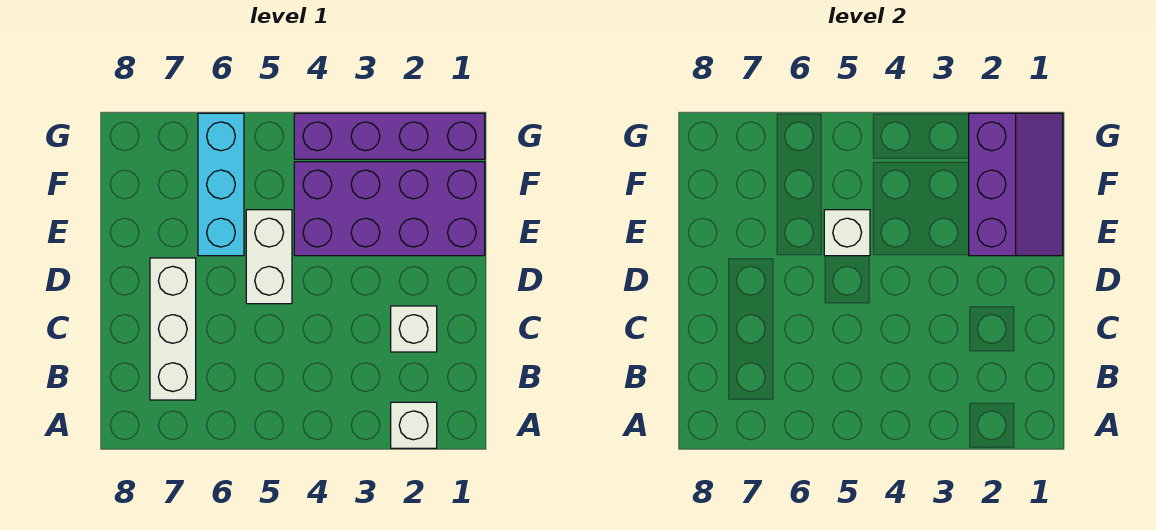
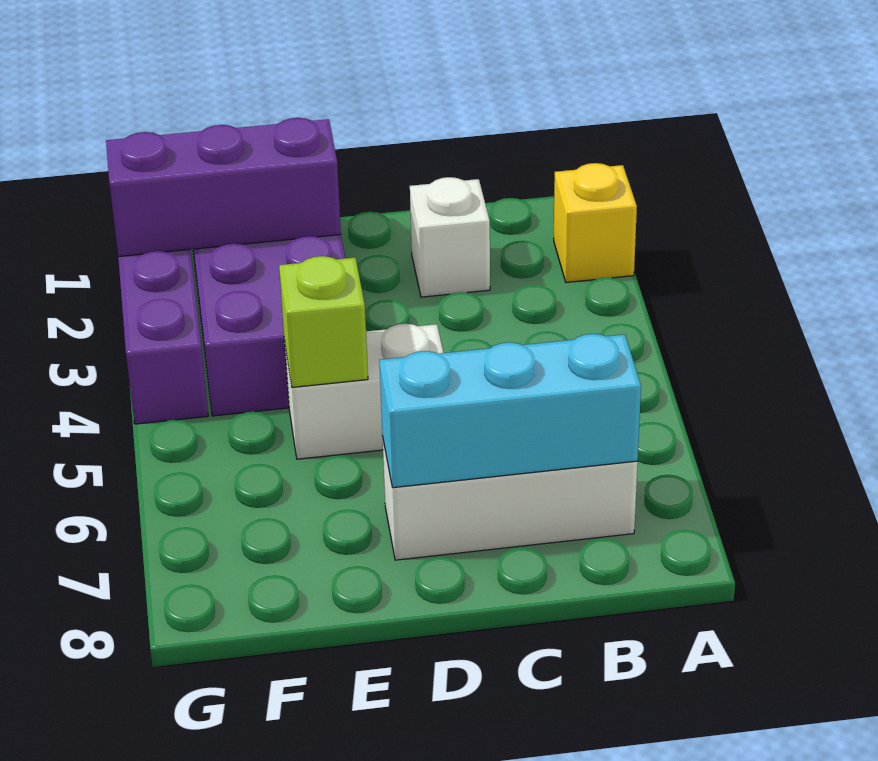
white brick A2 level 1 -> yellow brick A2 level 1
white brick E5 level 2 -> lime brick E5 level 2
cyan brick E6:G6 level 1 -> cyan brick B7:D7 level 2

